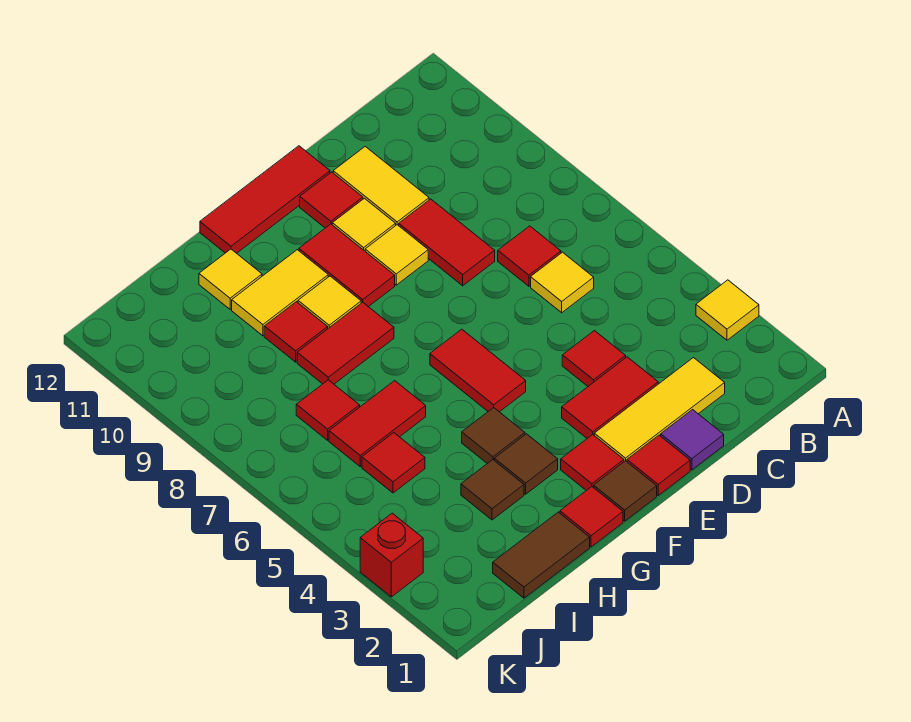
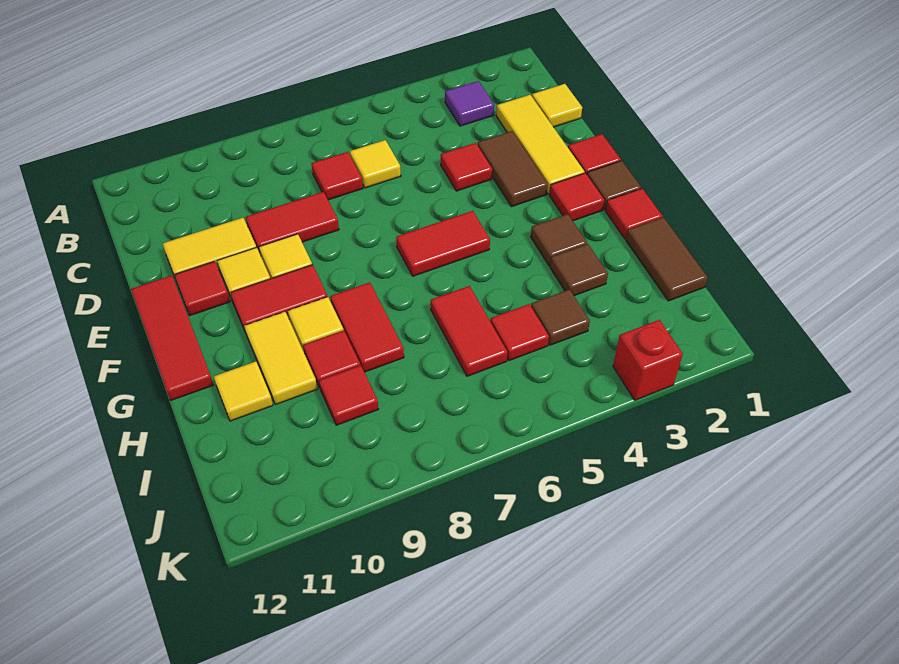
yellow tile A3 level 1 -> yellow tile C1 level 1
purple tile D1 level 1 -> purple tile B3 level 1
red tile D3:E3 level 1 -> brown tile D3:E3 level 1
brown tile G4 level 1 -> brown tile I4 level 1
red tile I7 level 1 -> red tile I9 level 1

